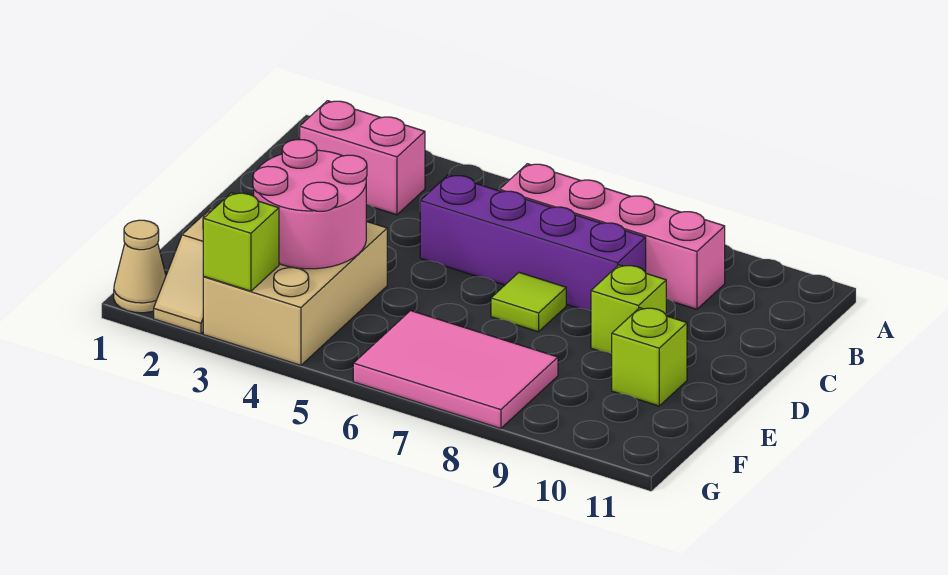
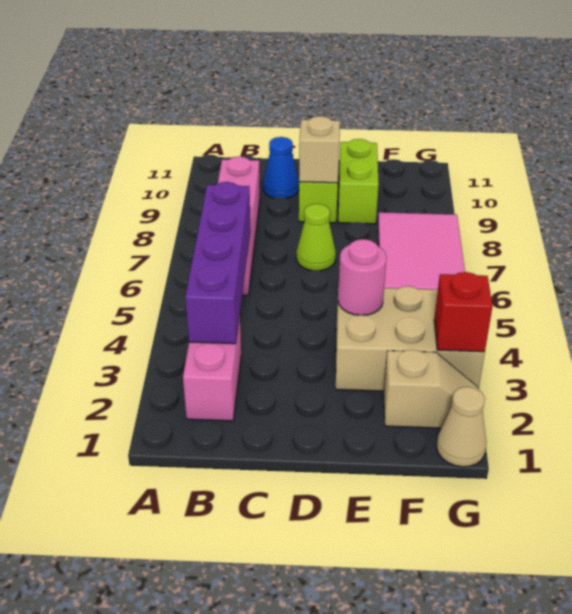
purple brick C5:C8 level 1 -> purple brick B3:B6 level 2
none -> blue cone C10 level 1
lime tile D7 level 1 -> lime cone D7 level 1
none -> tan brick D9 level 2
pink round brick E3:F4 level 2 -> pink round brick E4 level 2
lime brick E10 level 1 -> lime brick E9:E10 level 1
lime brick G3 level 2 -> red brick G3 level 2

